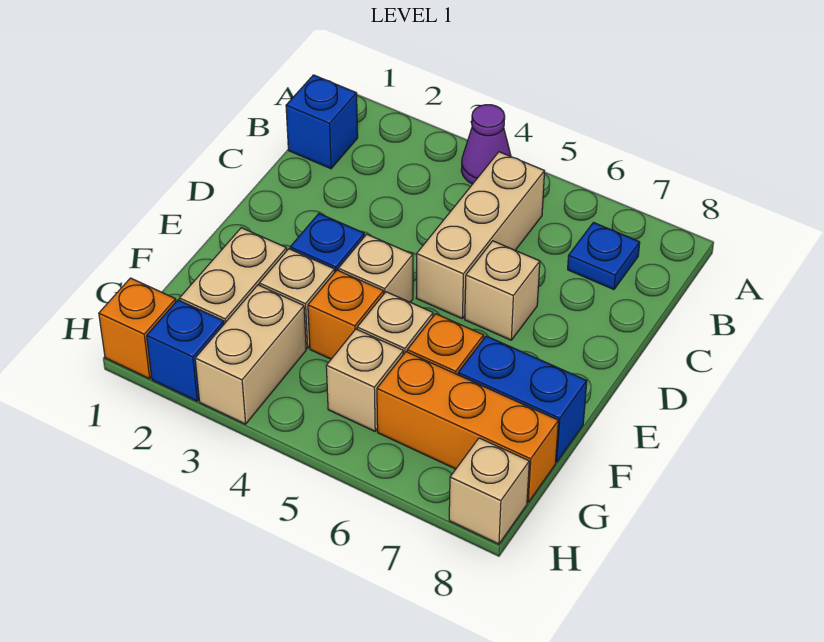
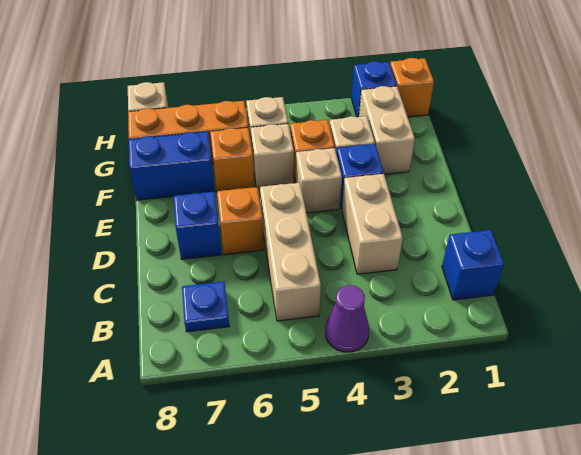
tan brick D6 level 1 -> orange brick D6 level 1
none -> blue brick D7 level 1
tan brick G3:H3 level 1 -> tan brick C3:D3 level 1

